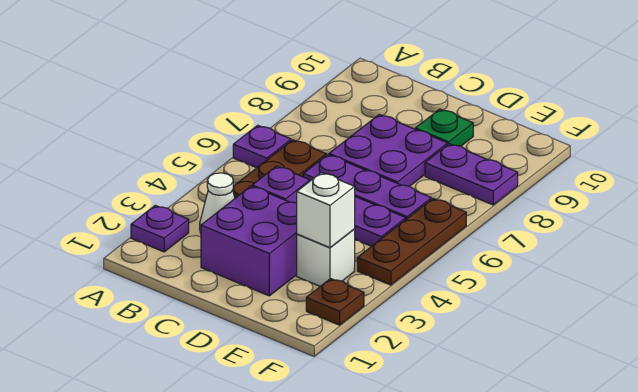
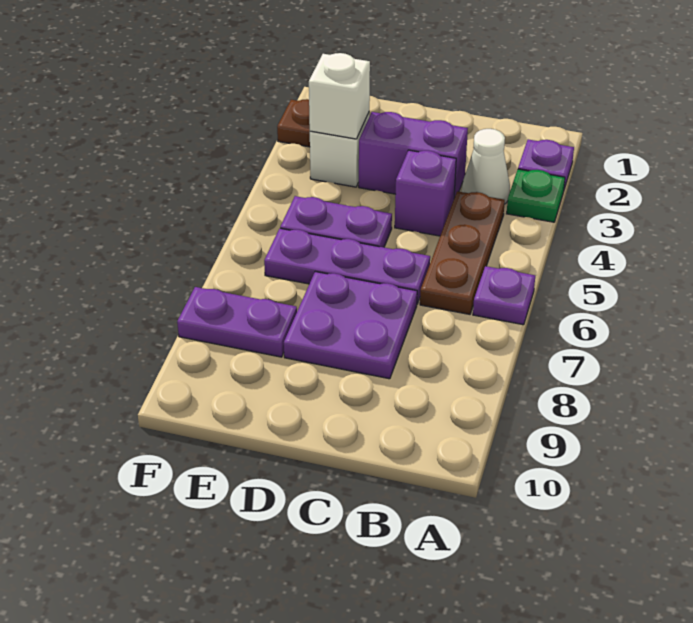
purple brick C2:D3 level 1 -> purple brick C3:D3 level 1
green plate D9 level 1 -> green plate A3 level 1
brown plate F4:F6 level 1 -> none

